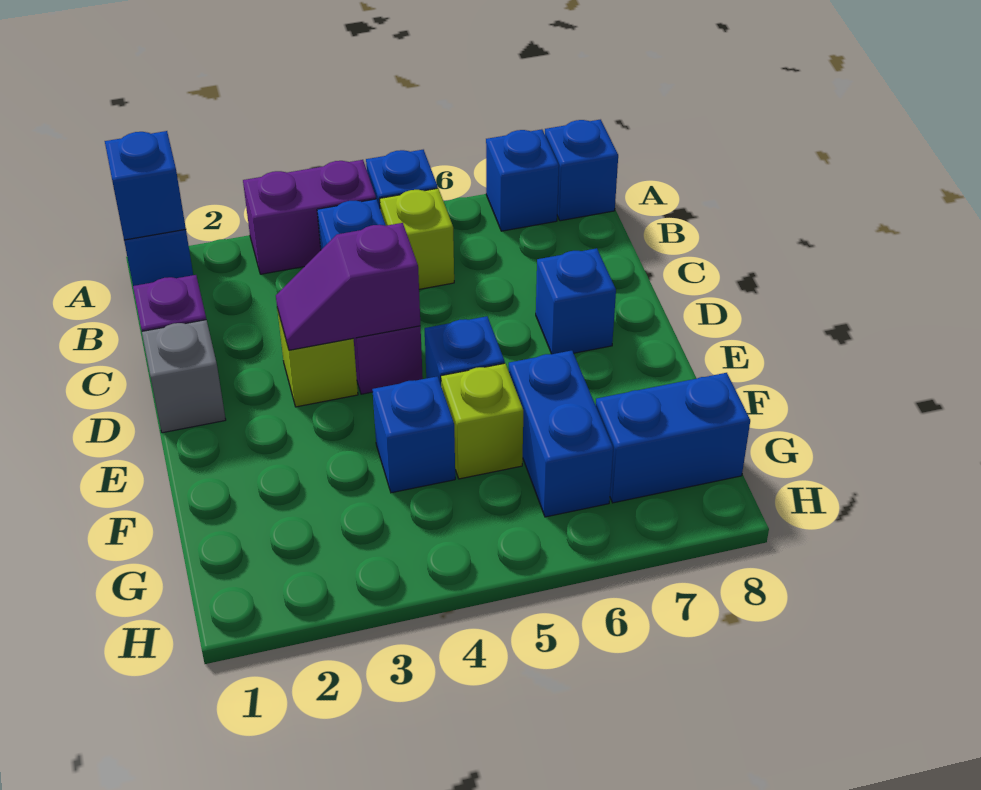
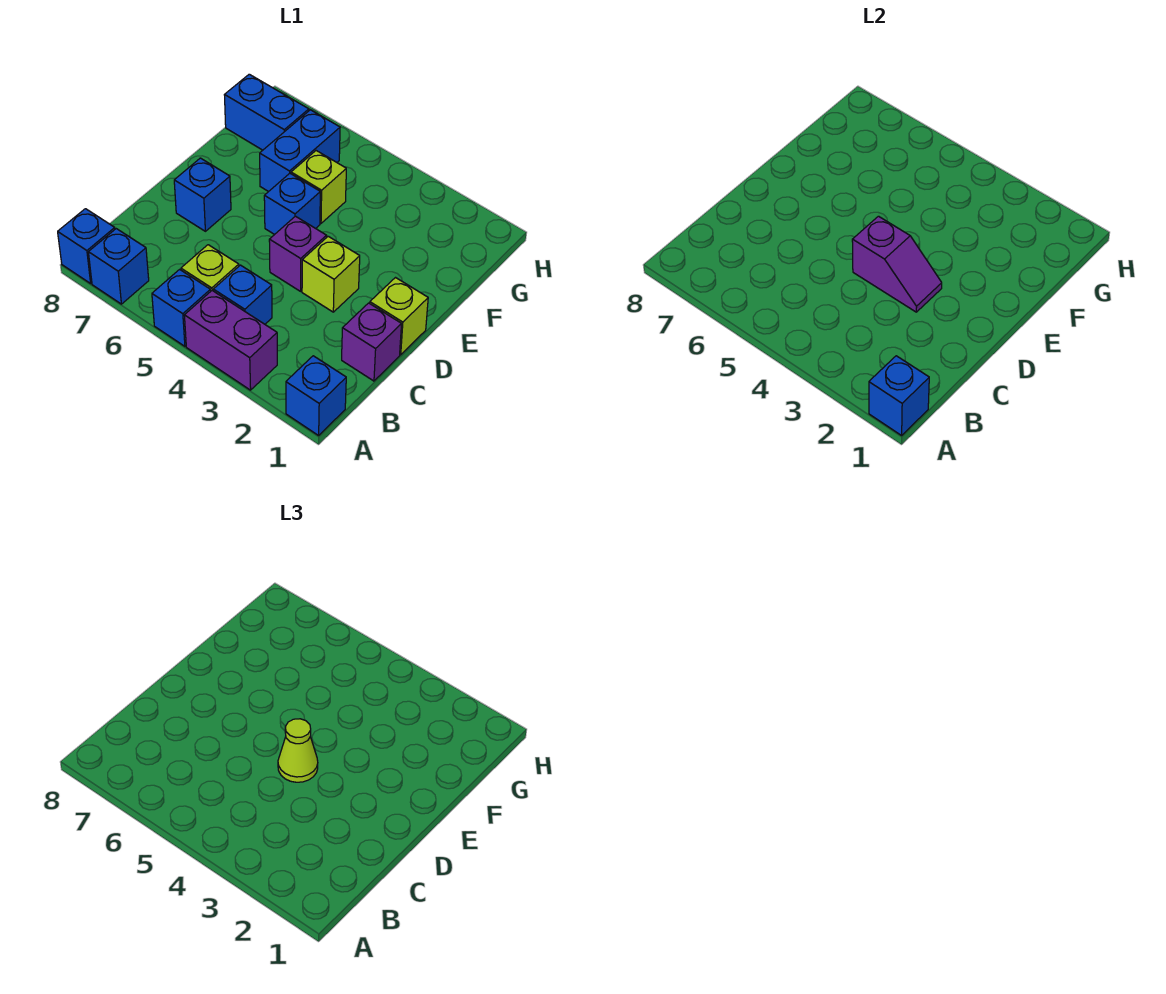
grey brick D1 level 1 -> lime brick D1 level 1
none -> lime cone D4 level 3
blue brick F4 level 1 -> none

